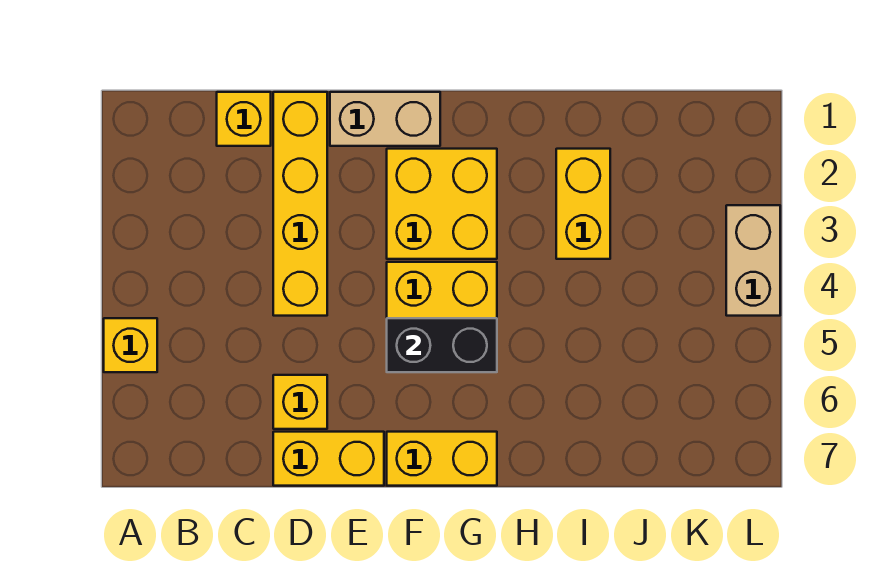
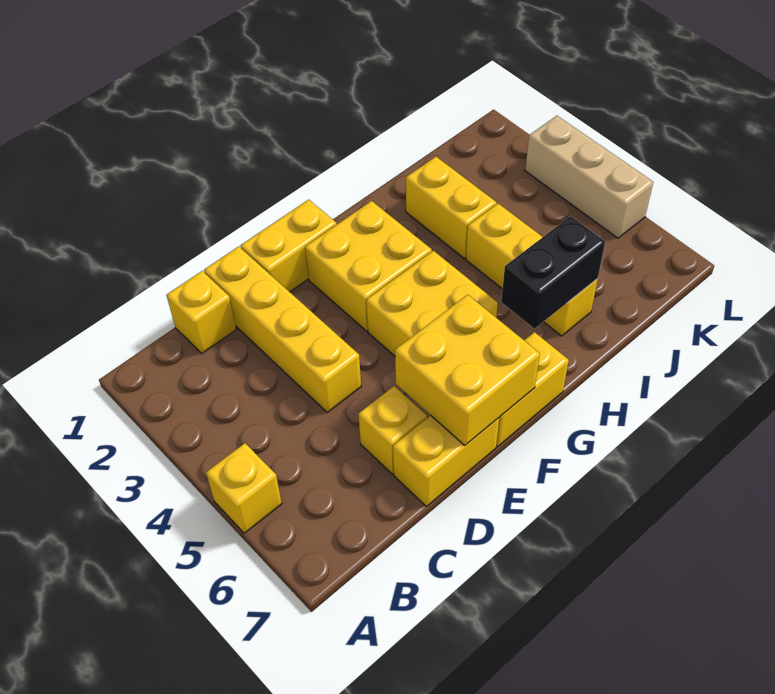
tan brick E1:F1 level 1 -> yellow brick E1:F1 level 1
none -> yellow brick E6:F7 level 2
black brick F5:G5 level 2 -> black brick H6:I6 level 2
none -> yellow brick I4:I6 level 1
tan brick L3:L4 level 1 -> tan brick L3:L5 level 1

